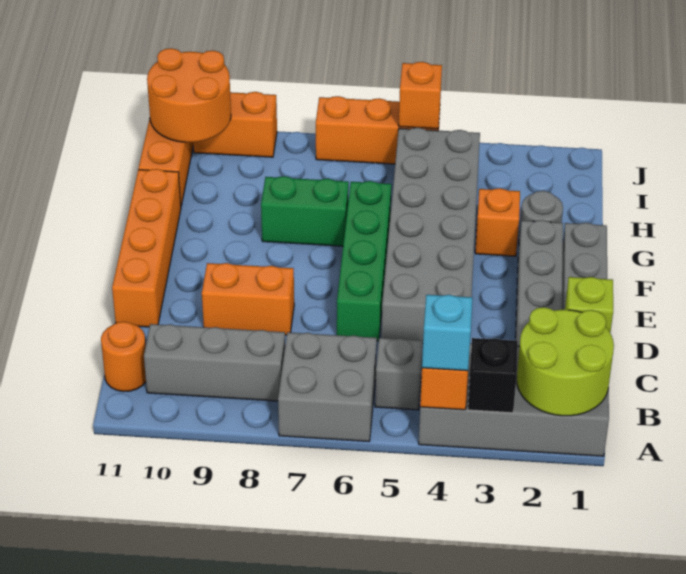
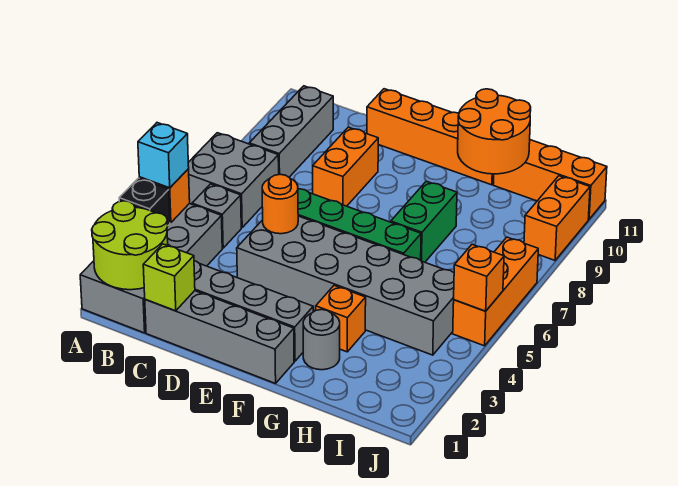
orange round brick B11 level 1 -> orange round brick D5 level 2
orange round brick I10:J11 level 2 -> orange round brick G10:H11 level 2

